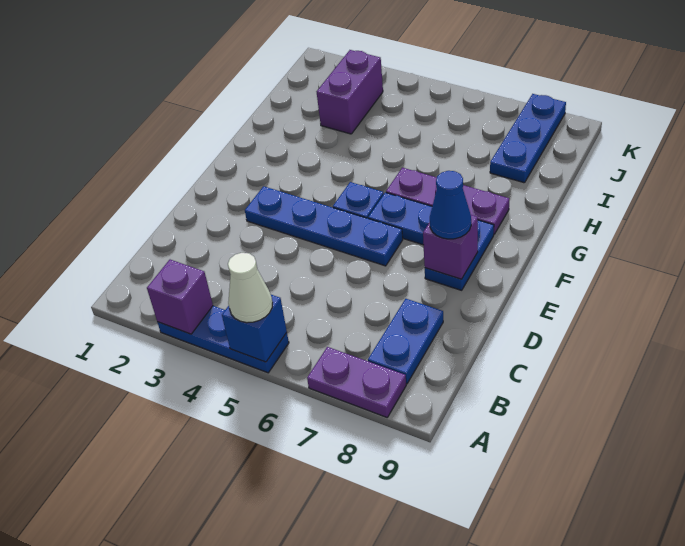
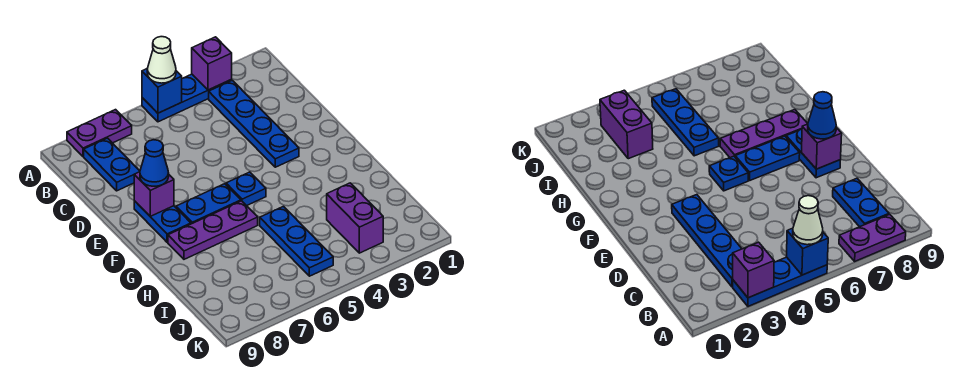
blue plate E3:E6 level 1 -> blue plate B3:E3 level 1
blue plate I8:K8 level 1 -> blue plate H5:J5 level 1

